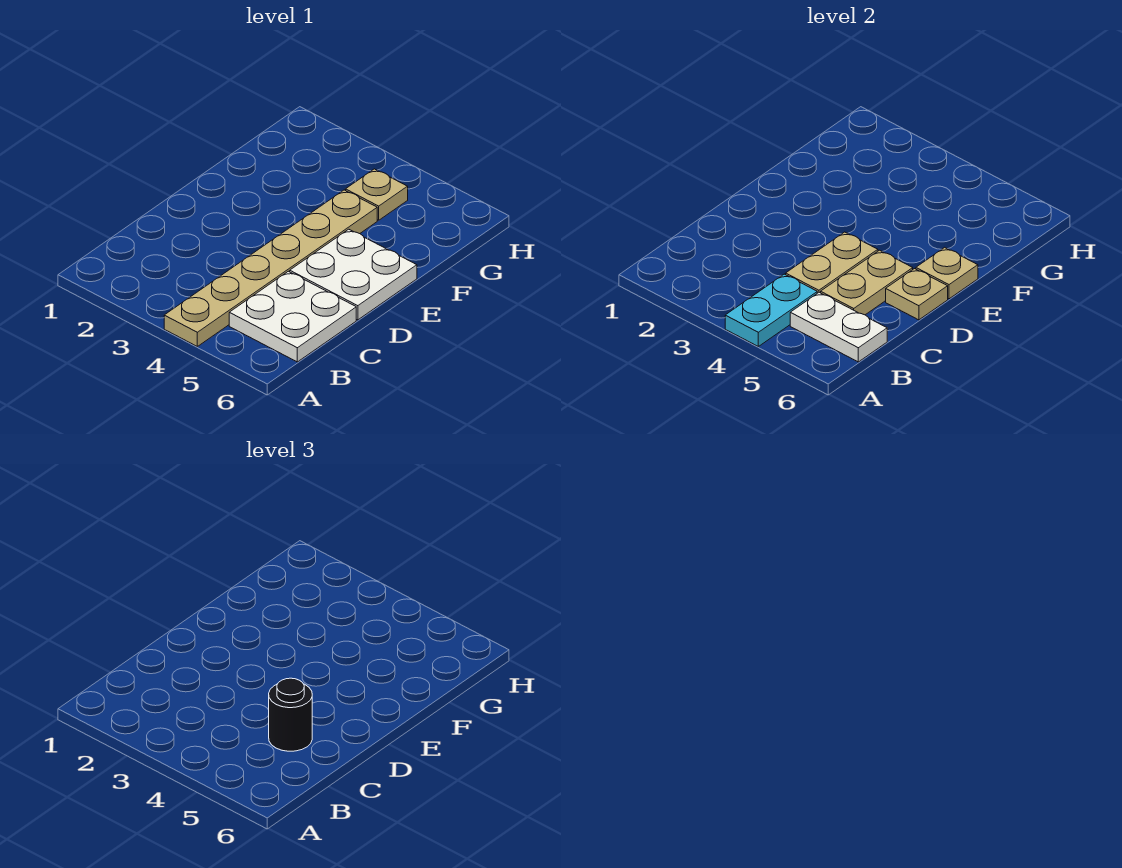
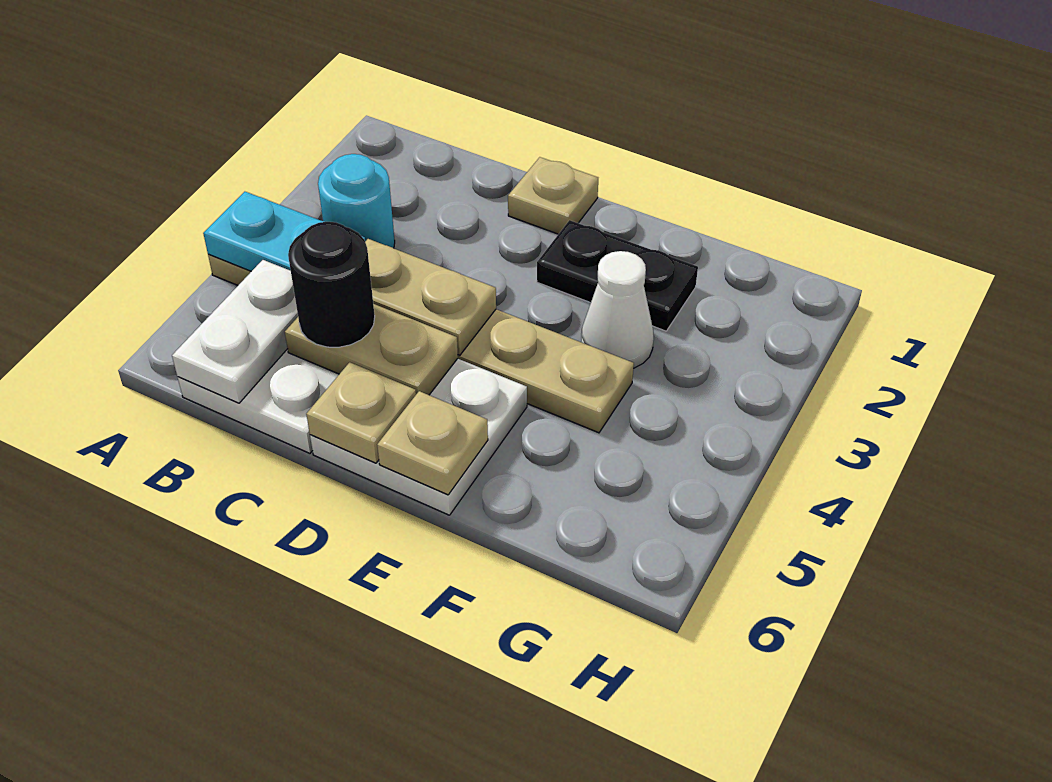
none -> cyan round brick B3 level 1
none -> black plate E2:F2 level 1
none -> white cone F3 level 1
tan plate G4 level 1 -> tan plate D1 level 1

